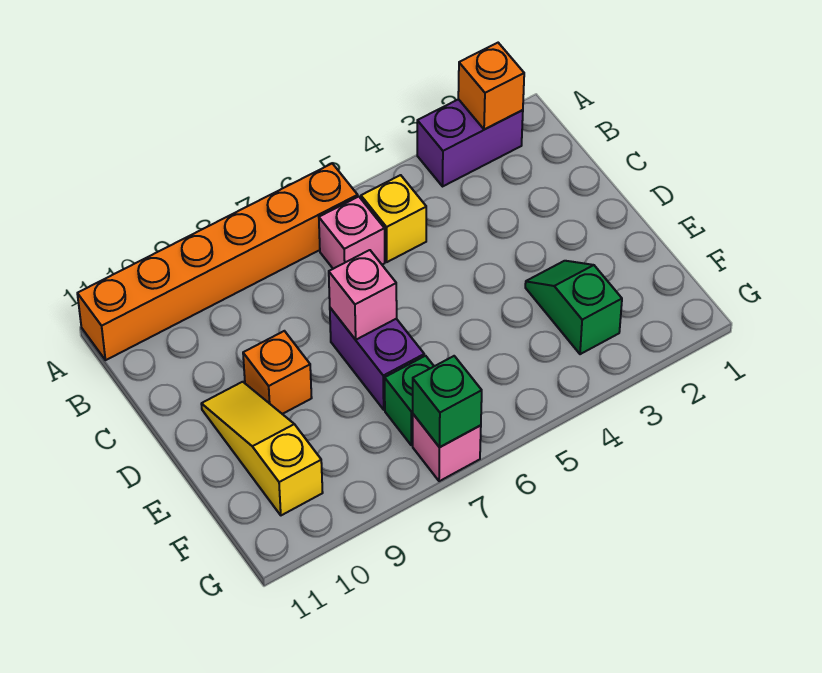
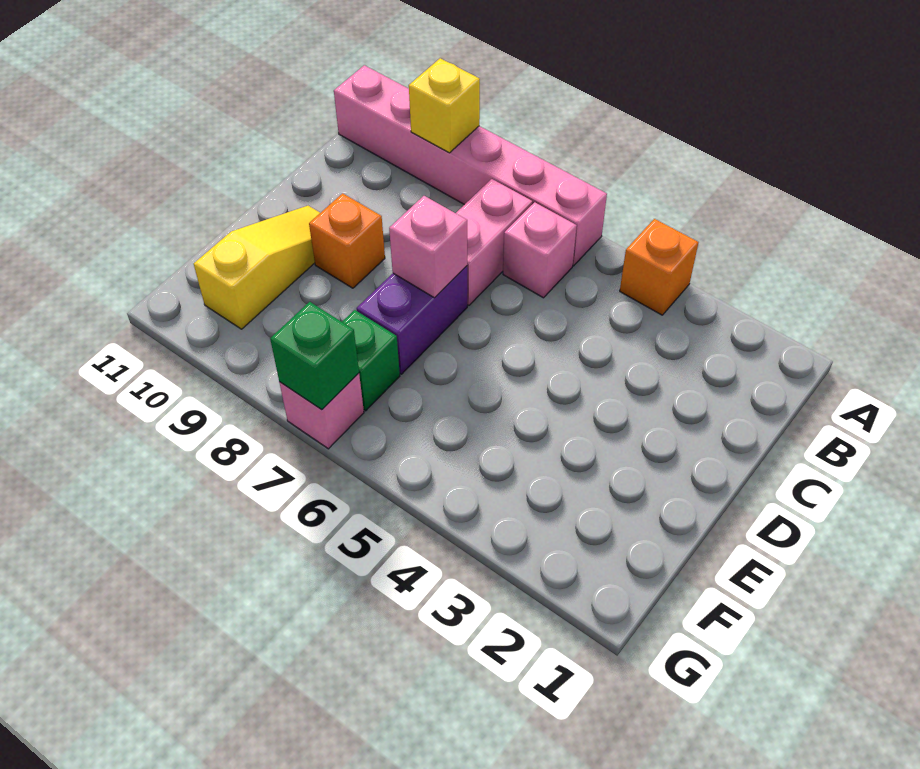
purple brick A2:A3 level 1 -> none
orange brick A2 level 2 -> orange brick A4 level 1
orange brick A6:A11 level 1 -> pink brick A6:A11 level 1
yellow brick B5 level 1 -> yellow brick A9 level 2
none -> pink brick B7:C7 level 1
green slope E3:F3 level 1 top F -> none

